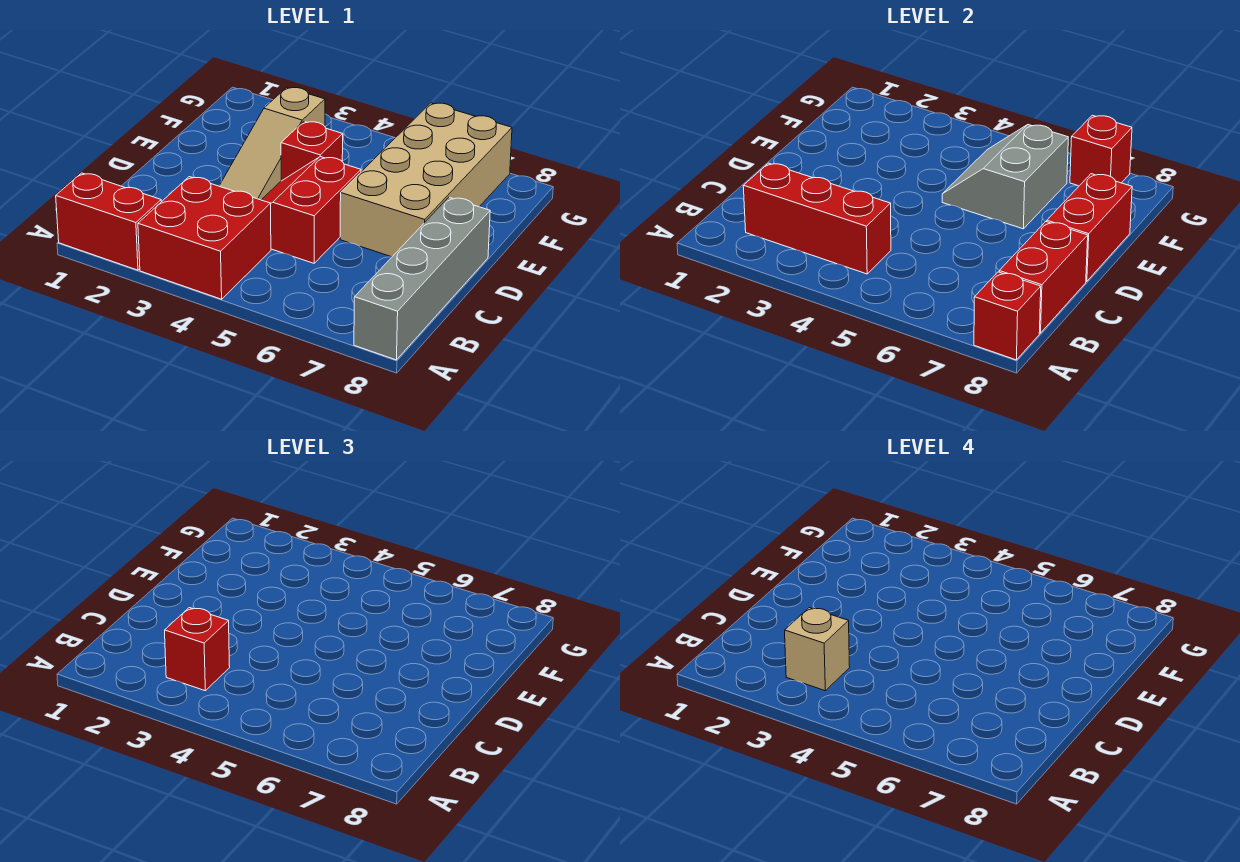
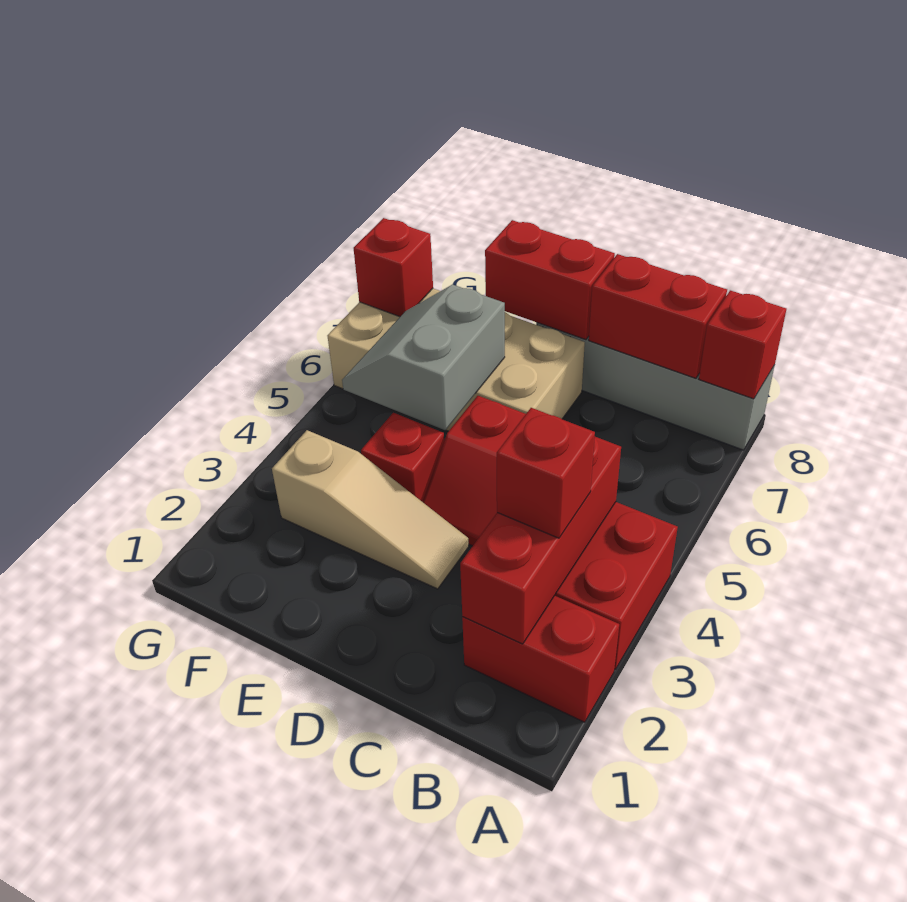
red brick A1:A2 level 1 -> red brick A2:B2 level 1
tan brick B3 level 4 -> none
grey slope E5:F6 level 2 top 6 -> grey slope E5:F6 level 2 top E

